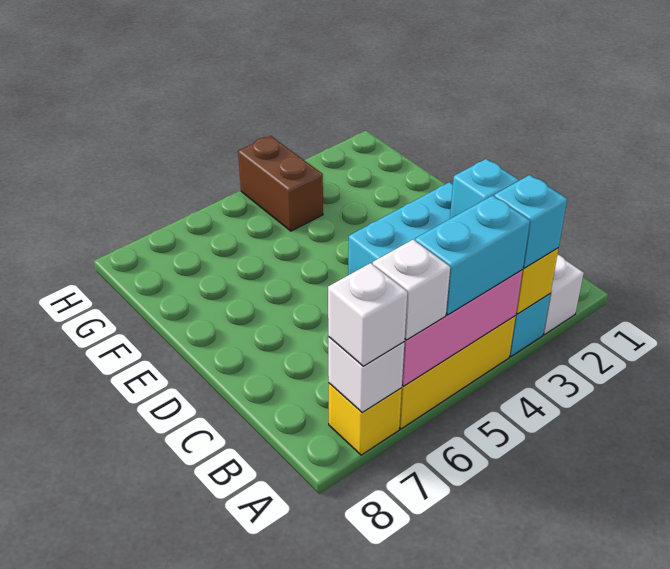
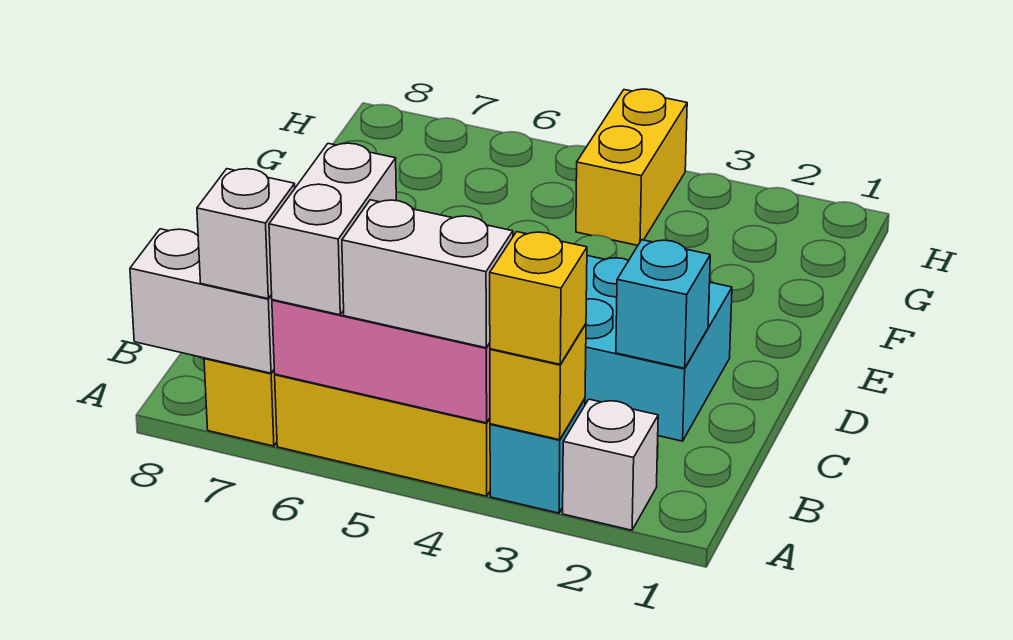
cyan brick A3 level 3 -> yellow brick A3 level 3
cyan brick A4:A5 level 3 -> white brick A4:A5 level 3
white brick A6 level 3 -> white brick A6:B6 level 3
white brick A7 level 2 -> white brick A7:A8 level 2
brown brick G4:H4 level 1 -> yellow brick G4:H4 level 1

